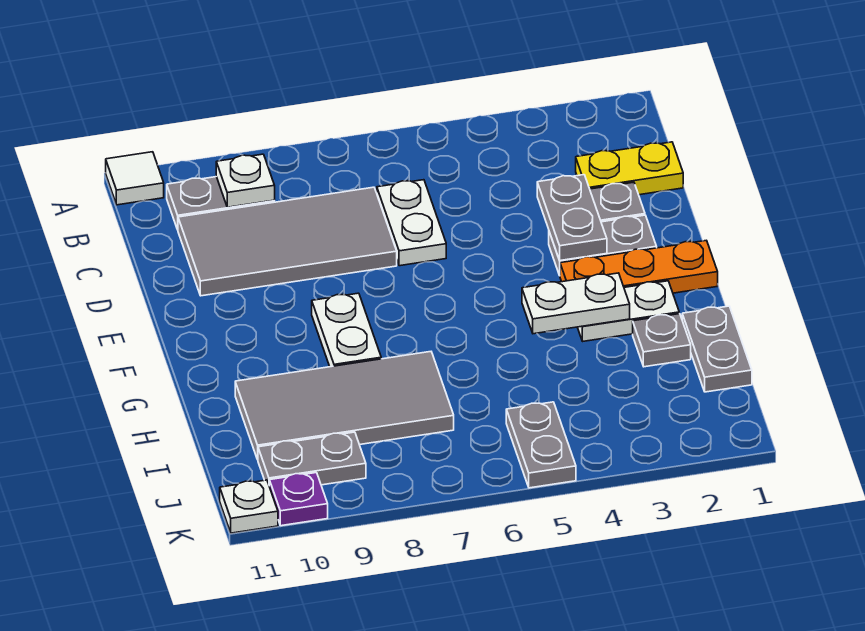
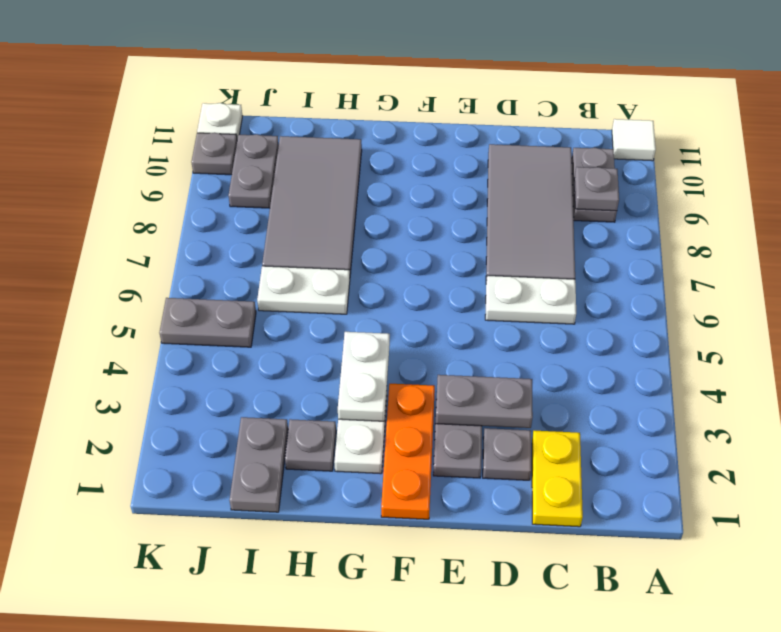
white plate B9 level 2 -> grey plate B9 level 2
white plate F8:G8 level 1 -> white plate H6:I6 level 1
grey plate H1:I1 level 1 -> grey plate I1:I2 level 1
purple plate K10 level 1 -> grey plate K10 level 1

